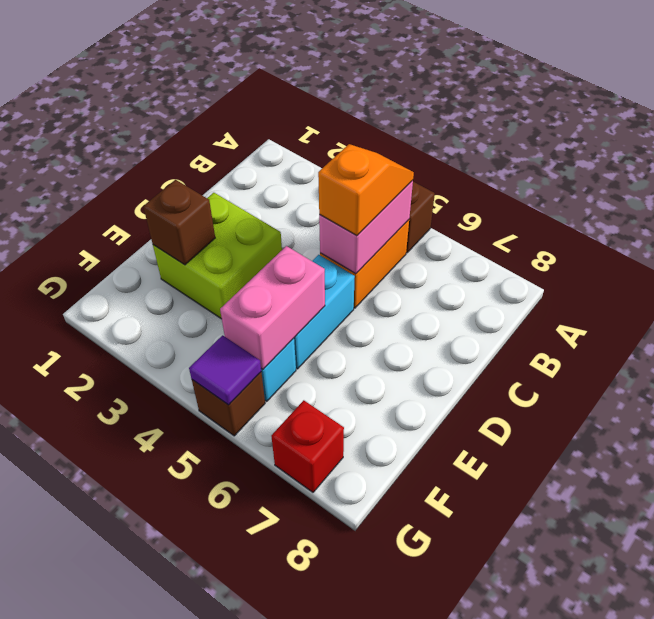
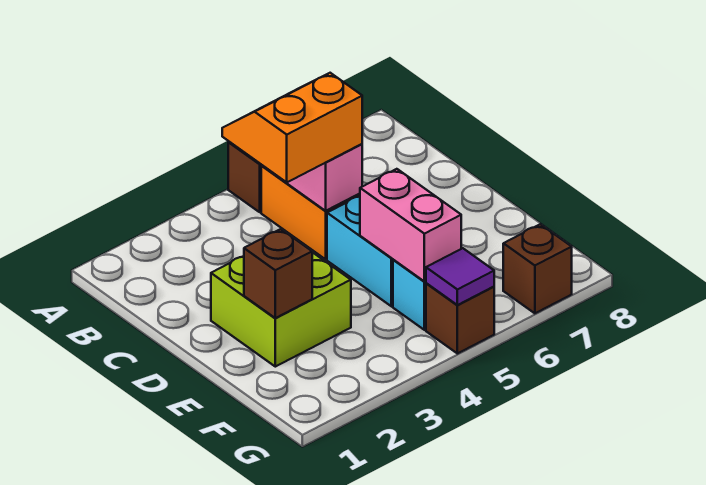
orange slope B5:C5 level 3 top C -> orange slope B4:C5 level 3 top C
red brick G7 level 1 -> brown brick G7 level 1

